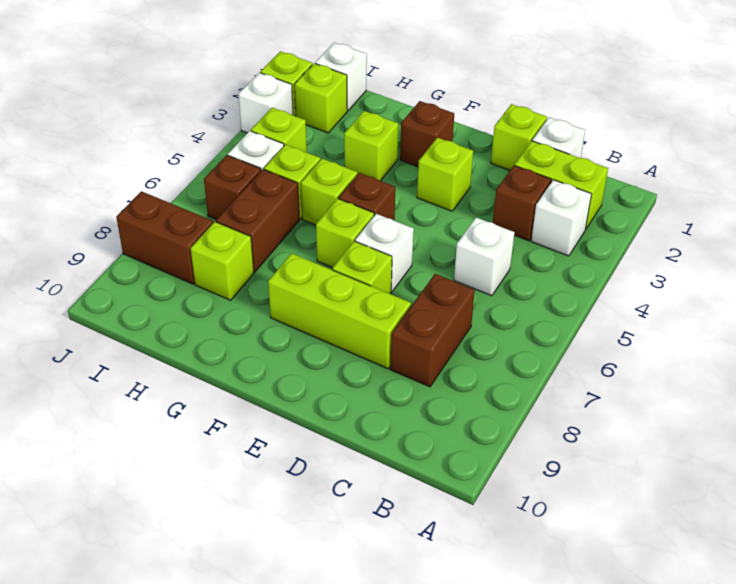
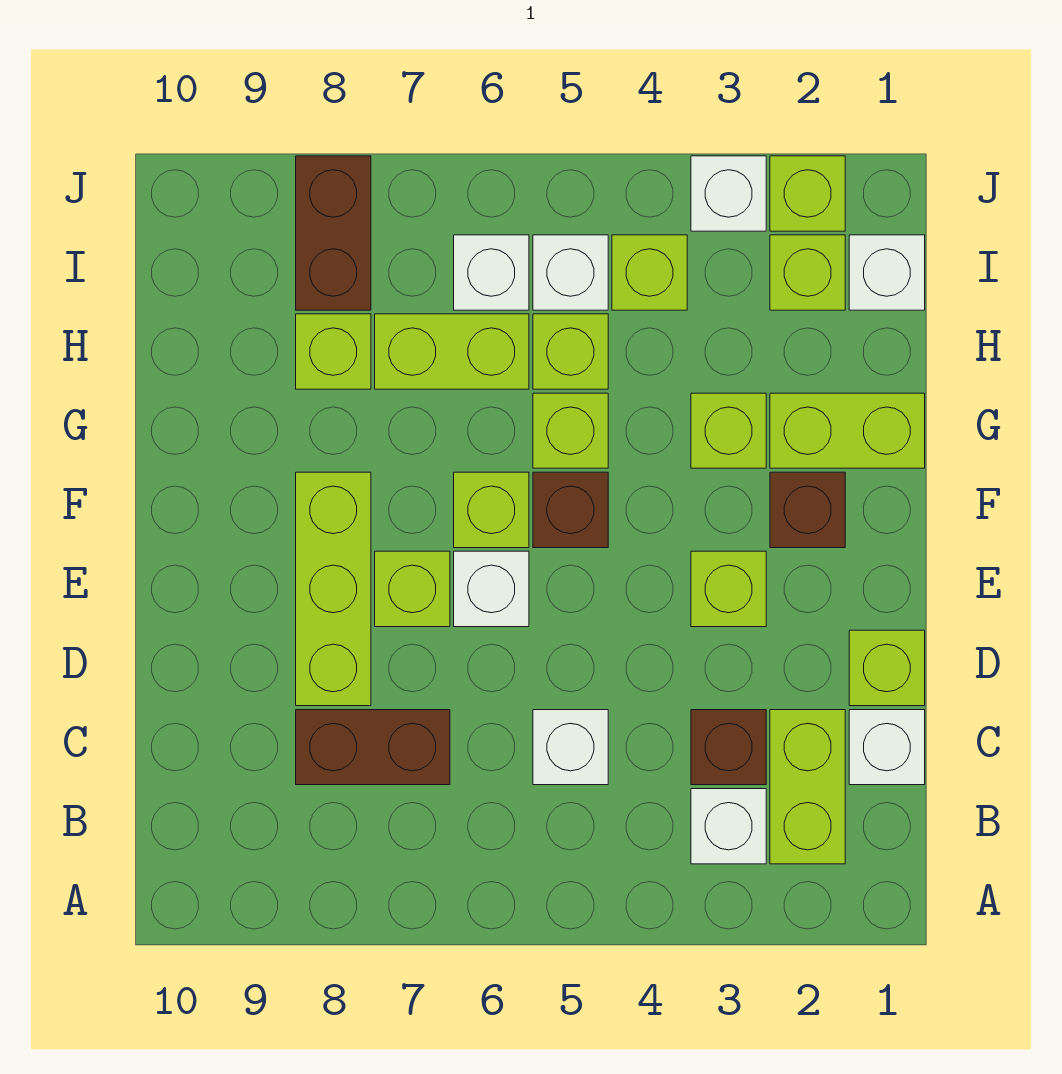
none -> lime brick G1:G2 level 1
brown brick H6:H7 level 1 -> lime brick H6:H7 level 1
brown brick I6 level 1 -> white brick I6 level 1

